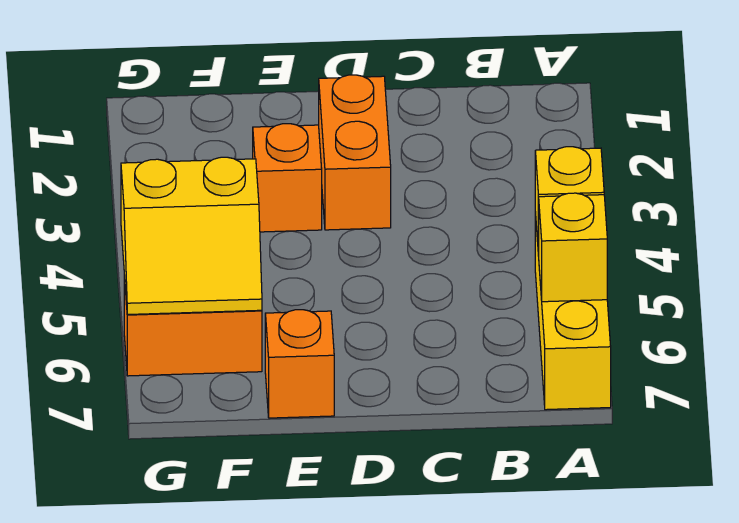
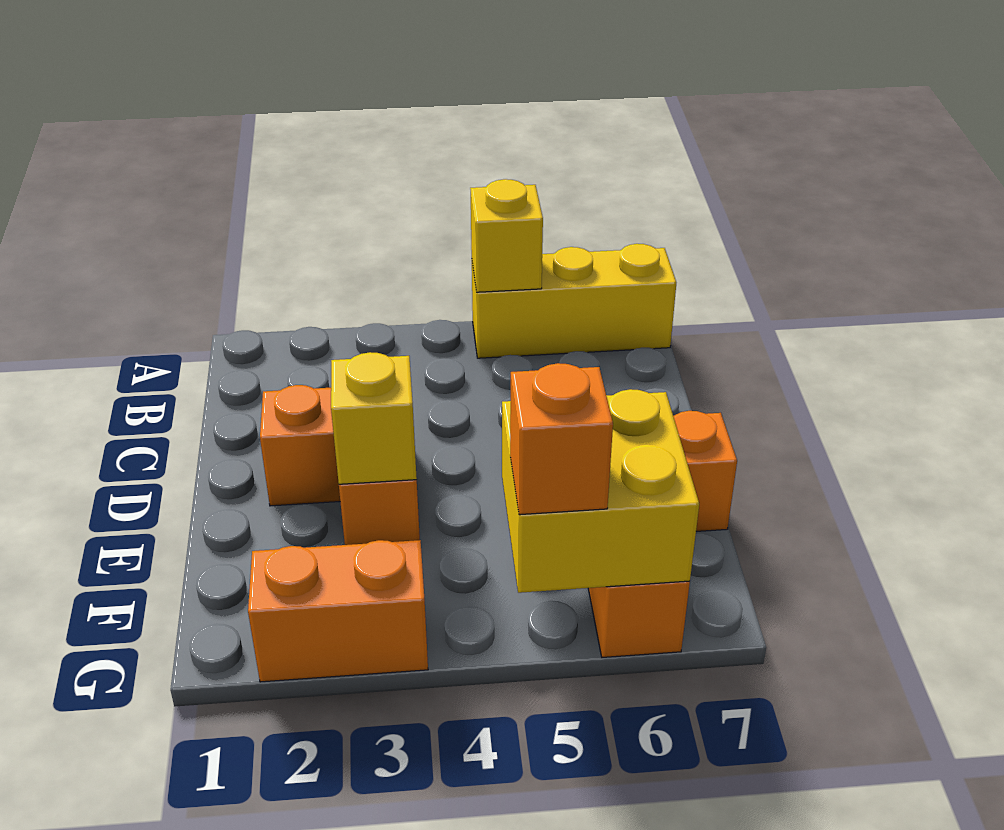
yellow brick A6 level 2 -> yellow brick E3 level 2
yellow slope F5:G6 level 2 top 5 -> yellow brick F5:G6 level 2
none -> orange brick G2:G3 level 1
none -> orange brick G5 level 3

